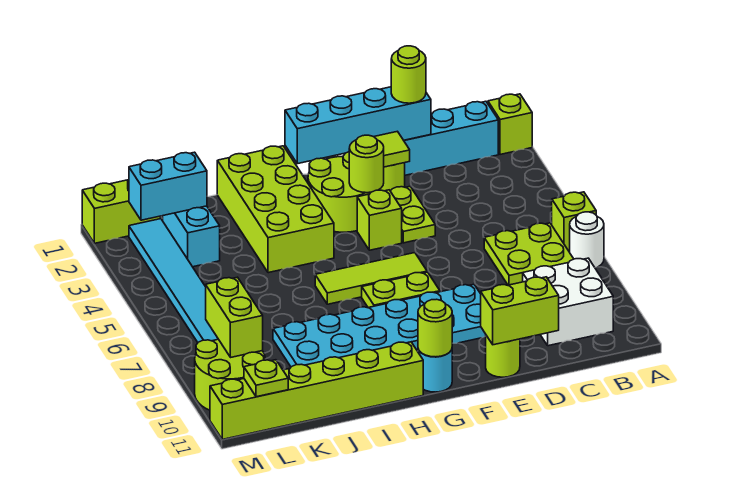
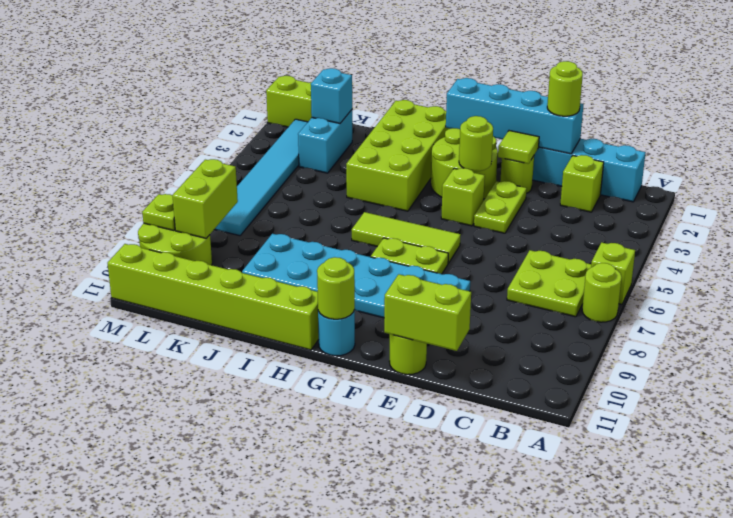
lime brick A1 level 1 -> lime brick C2 level 1
white round brick A7 level 1 -> lime round brick A7 level 1
white brick B9:C10 level 1 -> none
cyan brick K2:L2 level 2 -> cyan brick K2 level 2
lime plate L11 level 2 -> lime plate M9 level 2

